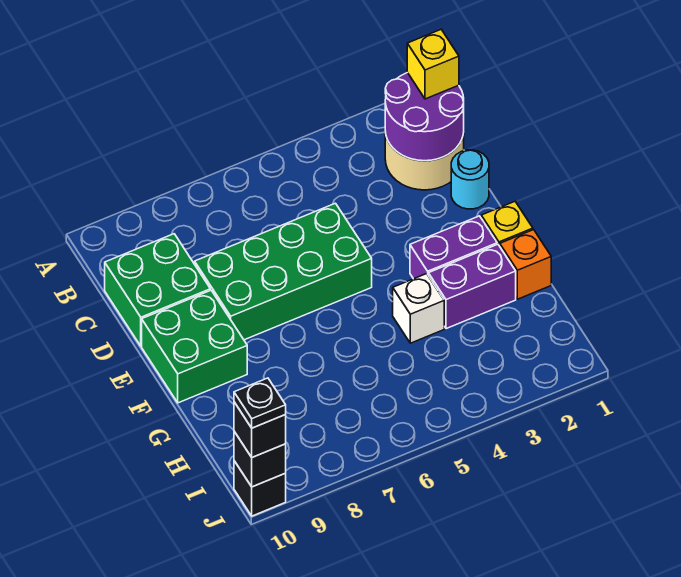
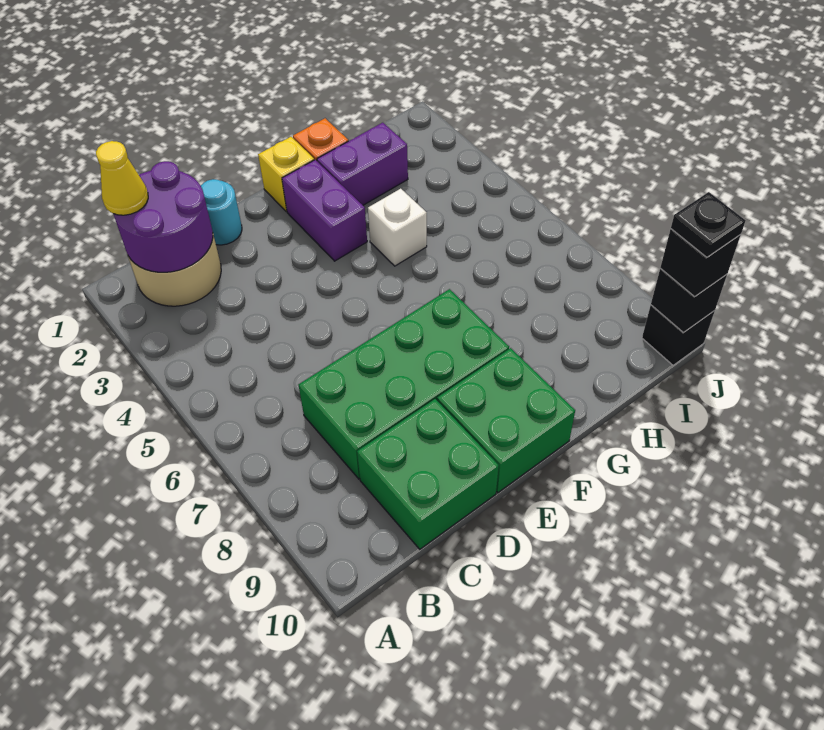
yellow brick B1 level 3 -> yellow cone B1 level 3
green brick D5:E8 level 1 -> green brick C7:F8 level 1
purple brick G2:G3 level 1 -> purple brick G2:H2 level 1

